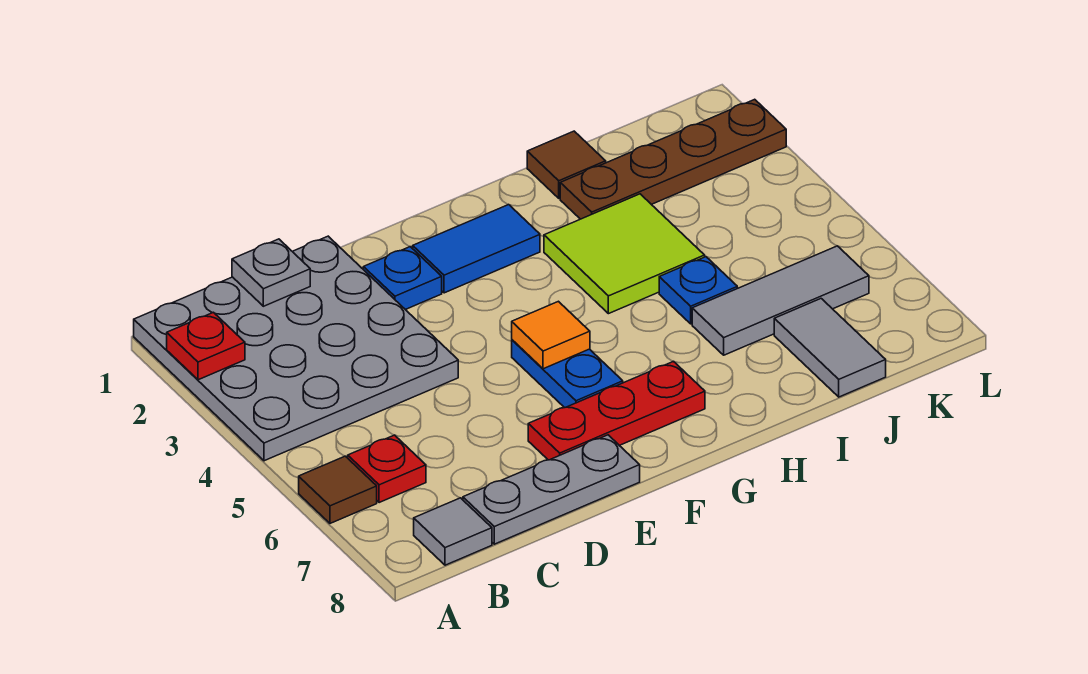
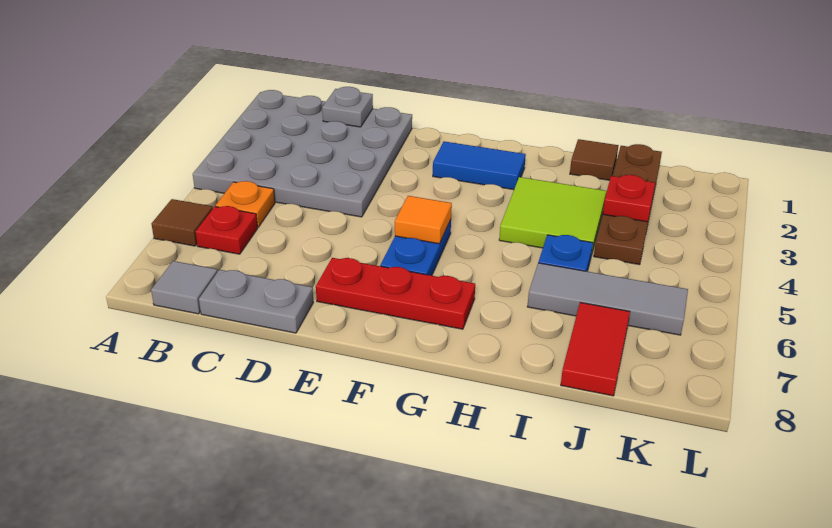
red plate A2 level 2 -> red plate J3 level 2
none -> orange plate B5 level 1
grey plate C8:E8 level 1 -> grey plate C8:D8 level 1
blue plate E2 level 1 -> none
brown plate I2:L2 level 1 -> brown plate J1:J4 level 1
grey tile J7:J8 level 1 -> red tile J7:J8 level 1

